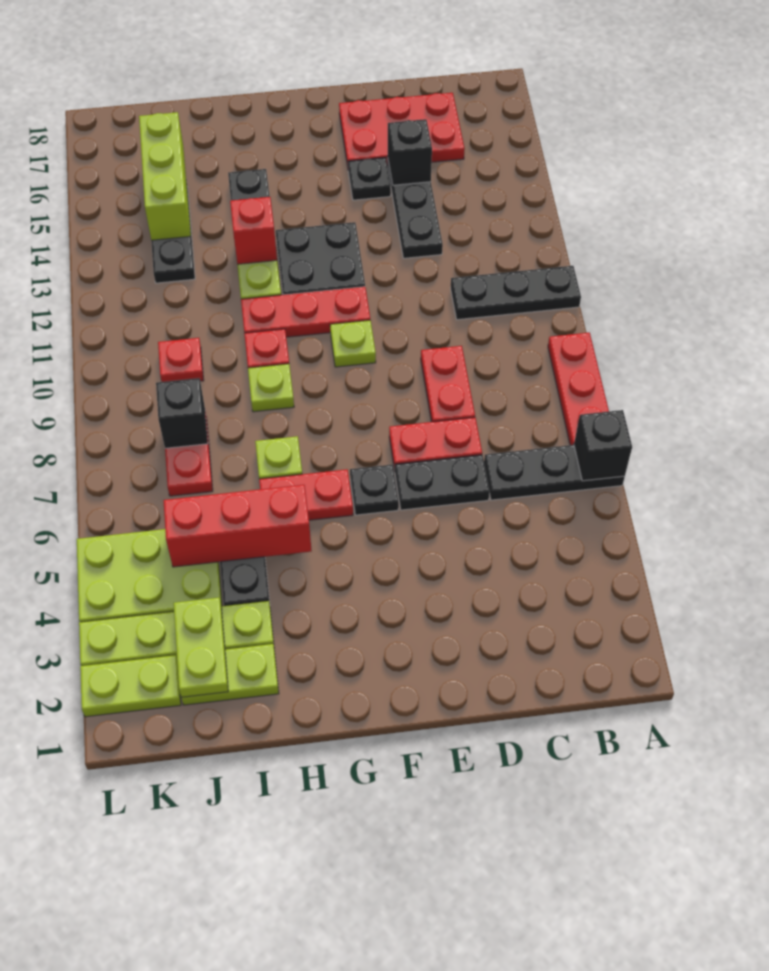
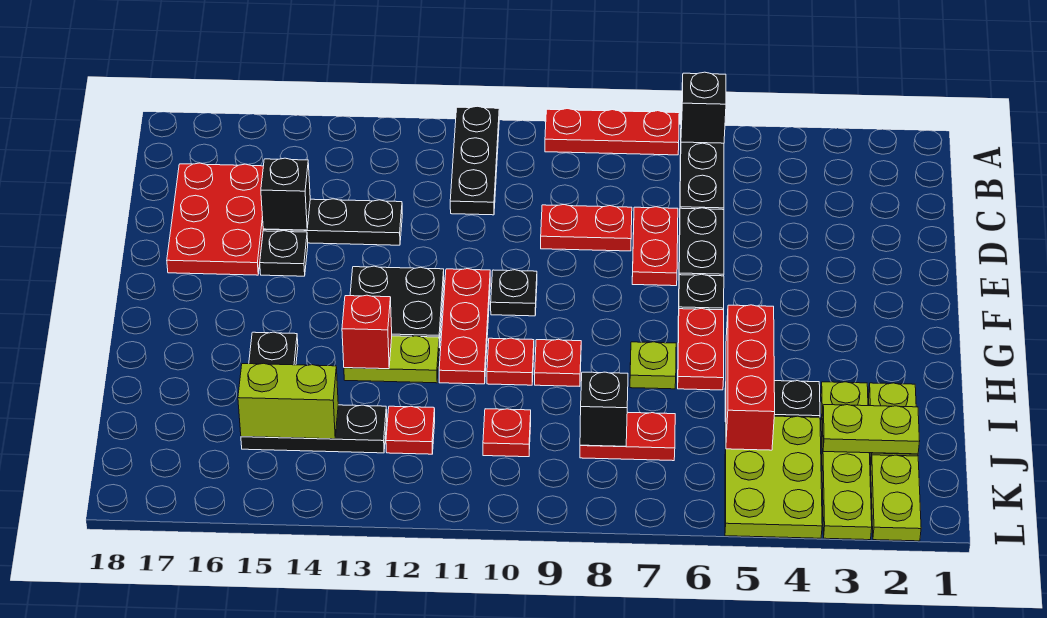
lime plate F10 level 1 -> black plate F10 level 1
lime plate H9 level 1 -> red plate H9 level 1
none -> red plate J12 level 1
lime brick J14:J16 level 2 -> lime brick J14:J15 level 2

